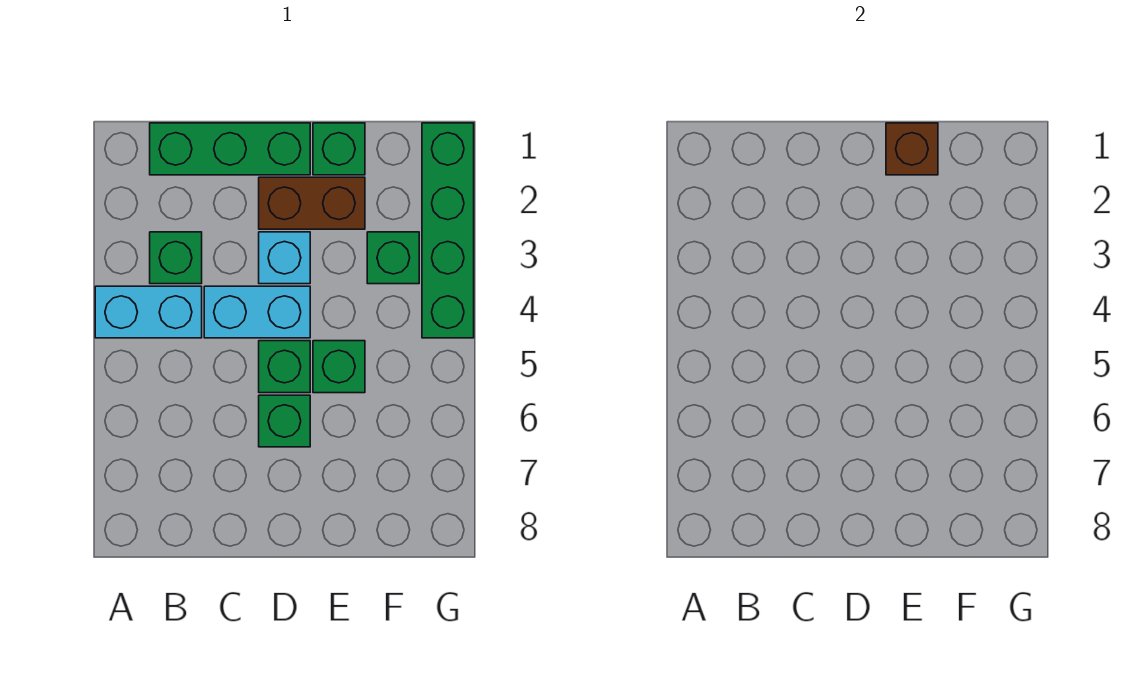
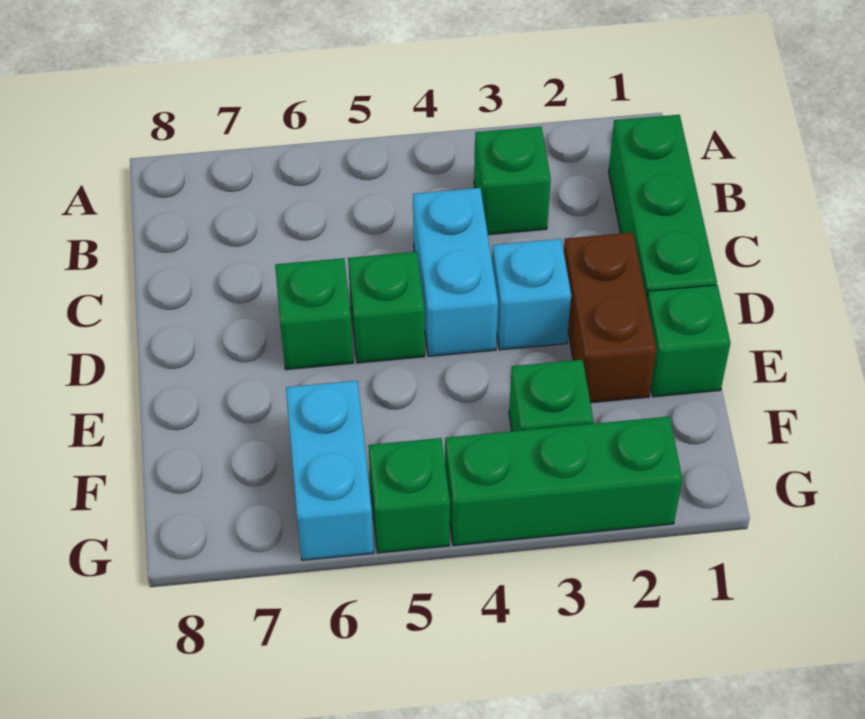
cyan brick A4:B4 level 1 -> cyan brick F6:G6 level 1
brown brick E1 level 2 -> none
green brick E5 level 1 -> green brick G5 level 1
green brick G1:G4 level 1 -> green brick G2:G4 level 1

